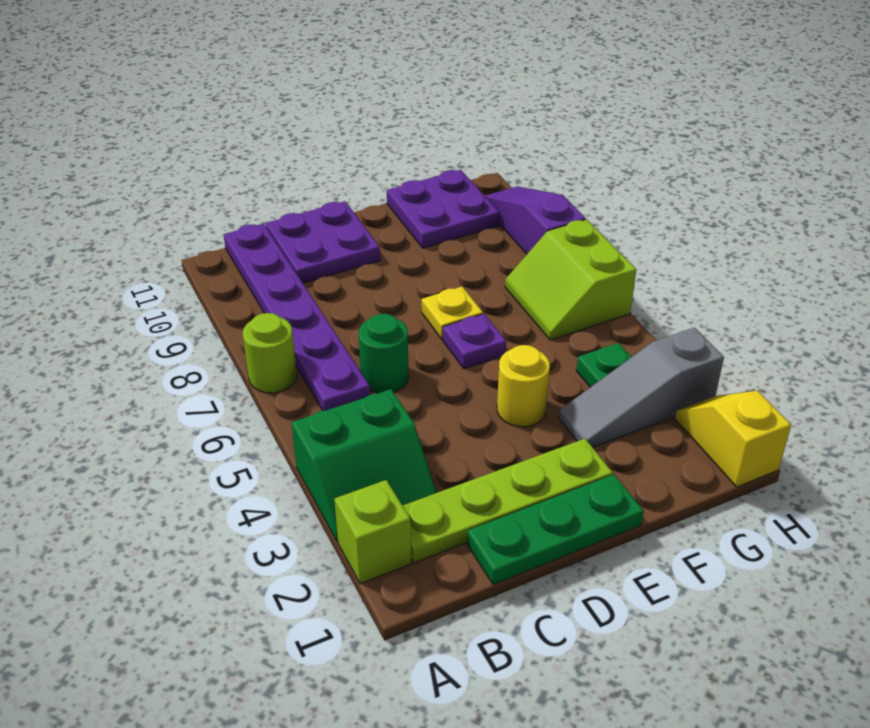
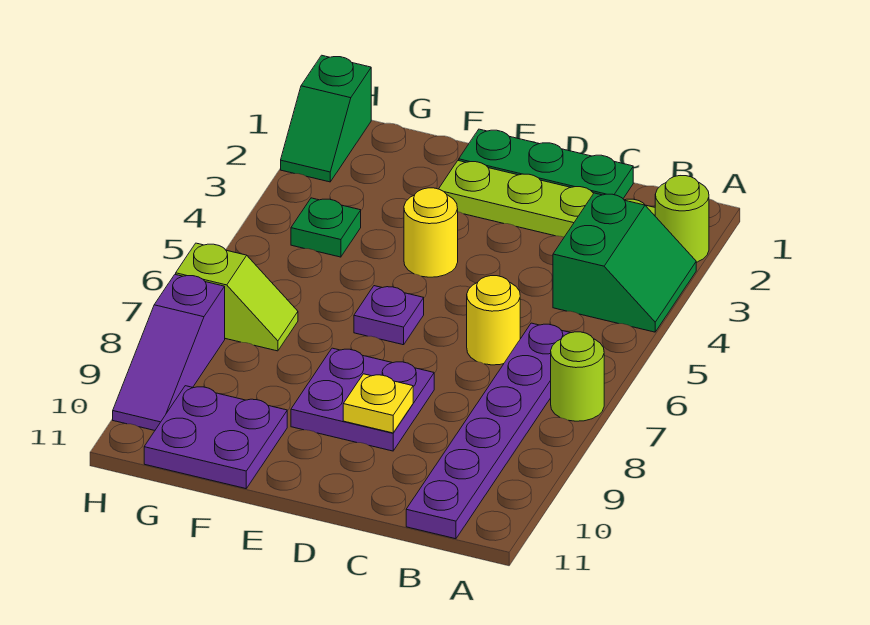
lime brick A2 level 1 -> lime round brick A2 level 1
green slope A3:B4 level 1 top 4 -> green slope A3:B4 level 1 top B
green round brick C6 level 1 -> yellow round brick C6 level 1
purple plate C10:D11 level 1 -> purple plate D8:E9 level 1
yellow plate E7 level 1 -> yellow plate D9 level 2
grey slope F3:H3 level 1 top H -> none
lime slope G6:H7 level 1 top H -> lime slope G7:H7 level 1 top H
yellow slope H1:H2 level 1 top 1 -> green slope H1:H2 level 1 top 1

